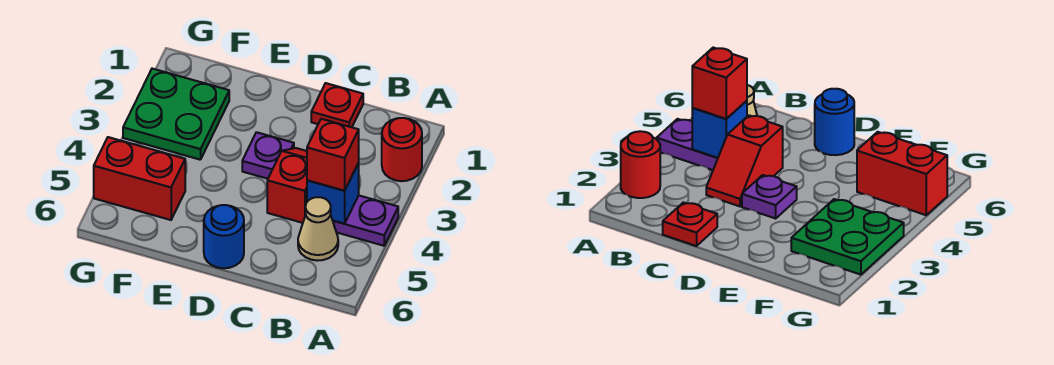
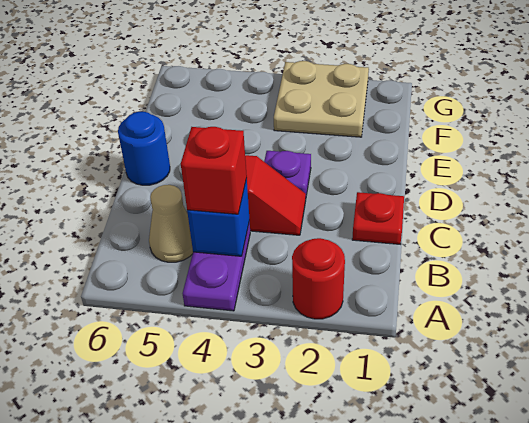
green plate F2:G3 level 1 -> tan plate F2:G3 level 1
red brick F5:G5 level 1 -> none

